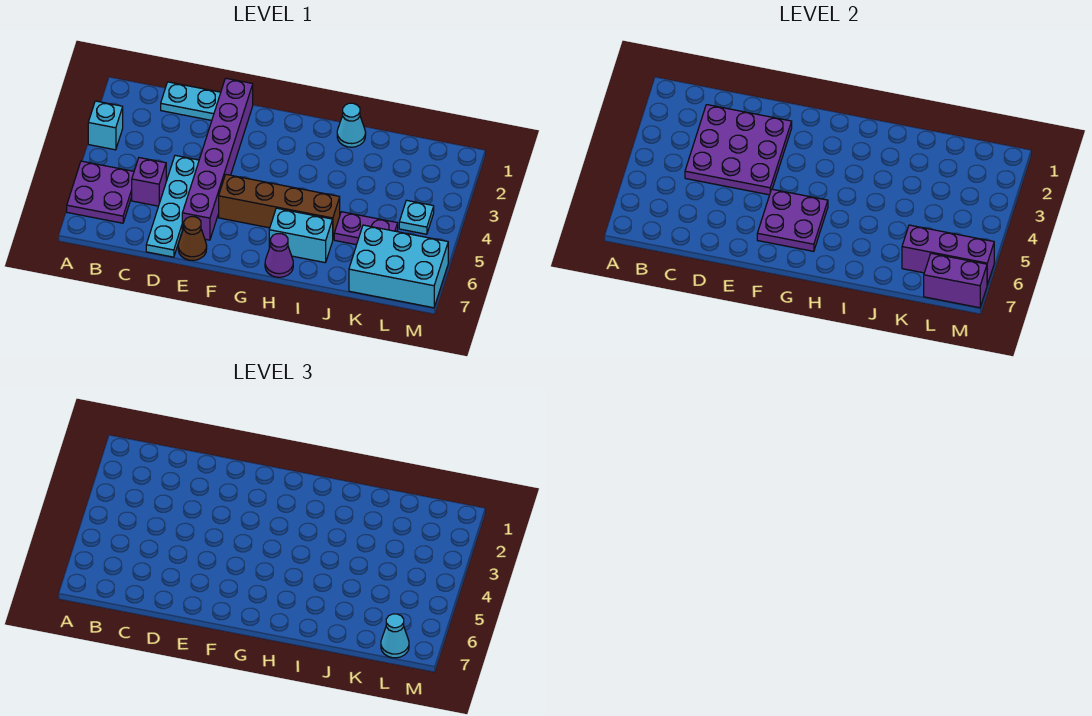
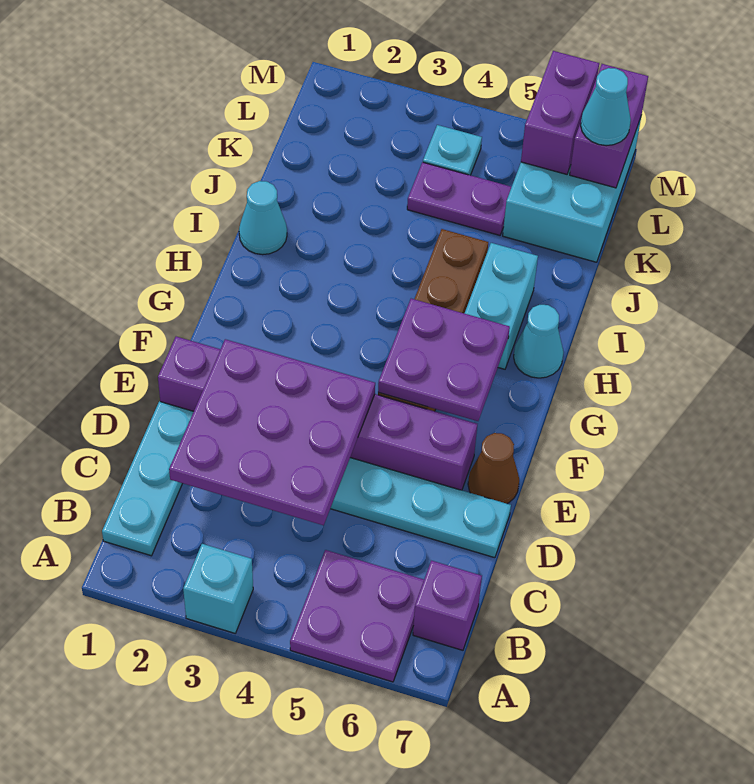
cyan plate C1:D1 level 1 -> cyan plate B1:D1 level 1
purple brick C5 level 1 -> purple brick B7 level 1
purple cone H7 level 1 -> cyan cone H7 level 1
purple plate J5:K5 level 1 -> purple plate K4:K5 level 1
purple brick K6:M6 level 2 -> purple brick L6:M6 level 2

